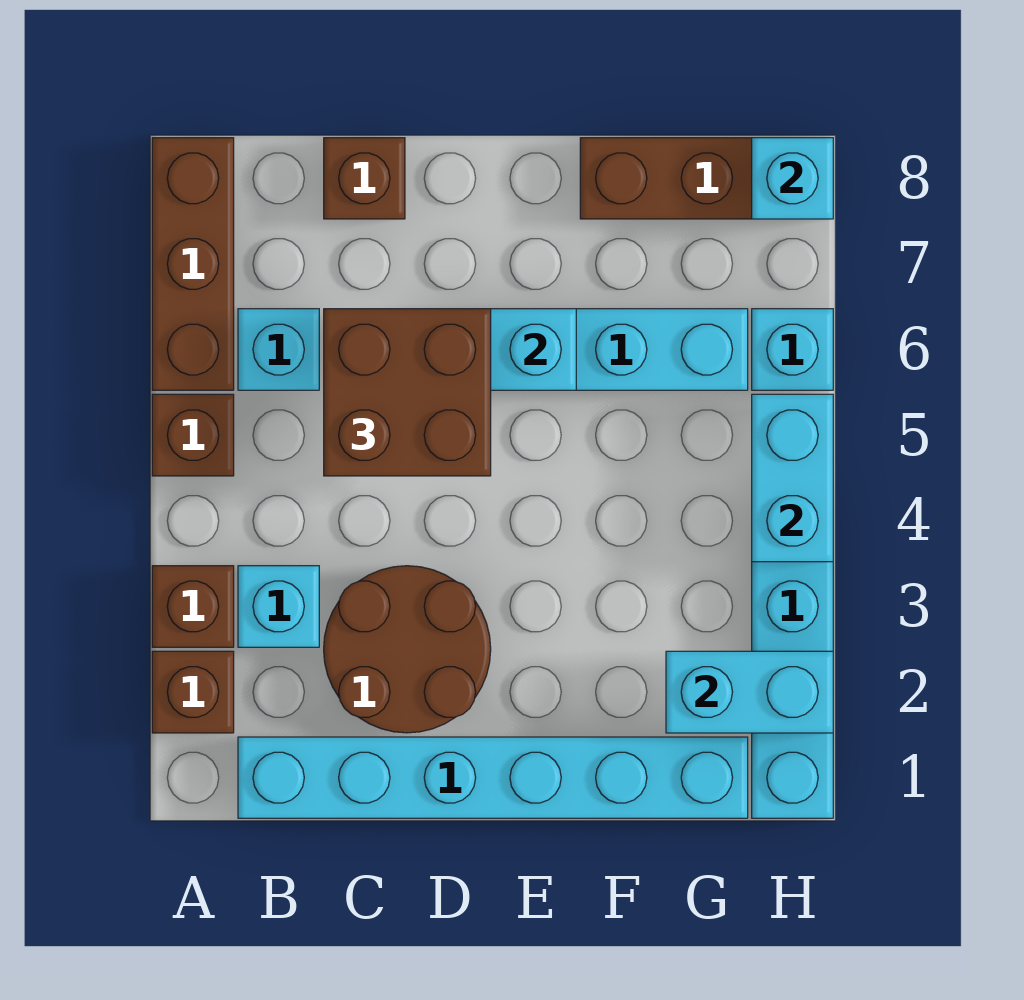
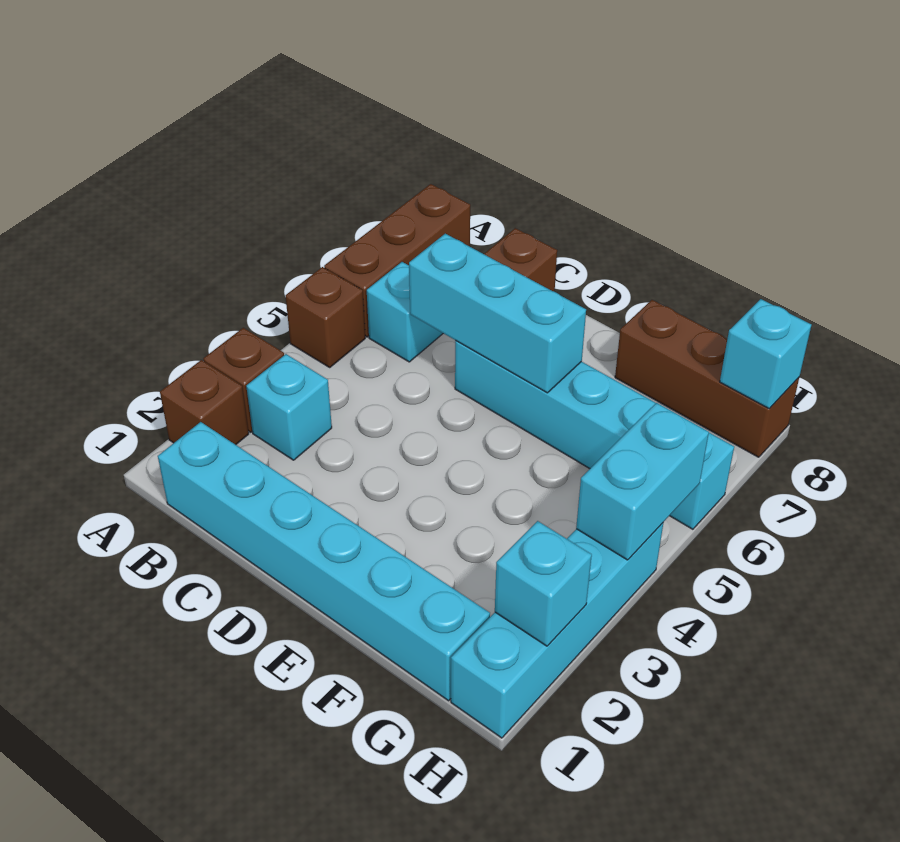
brown round brick C2:D3 level 1 -> none
brown brick C5:D6 level 3 -> none
cyan brick G2:H2 level 2 -> cyan brick H2 level 2

